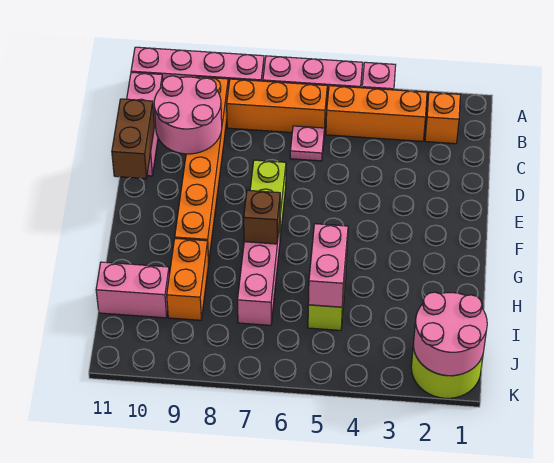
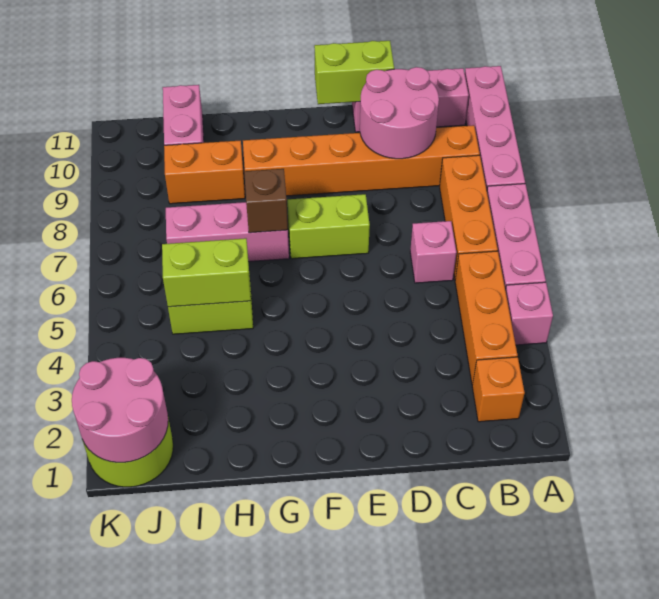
pink plate C6 level 1 -> pink brick C6 level 1
brown brick D11:E11 level 2 -> lime brick D11:E11 level 2
pink brick H5:I5 level 2 -> lime brick H5:I5 level 2

